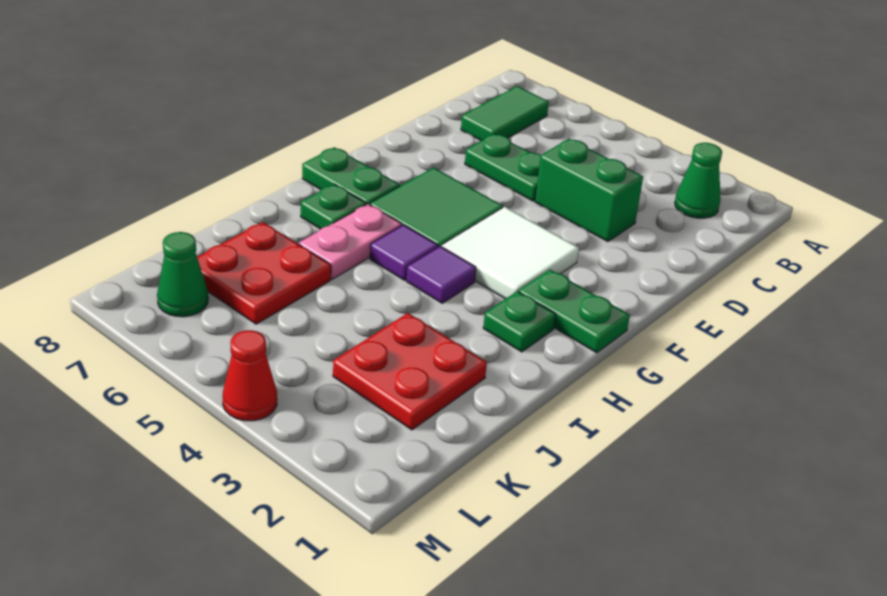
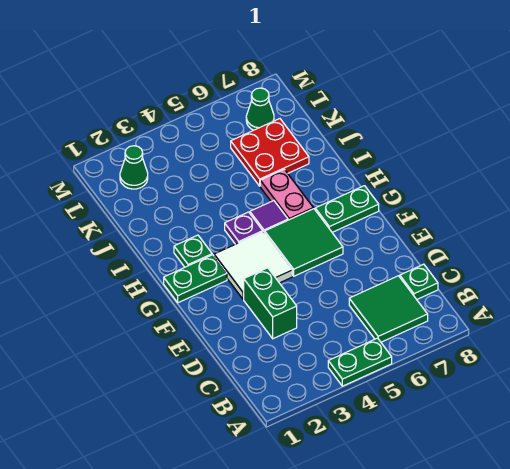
green cone B2 level 1 -> green cone L2 level 1
green tile B7:C7 level 1 -> green tile B6:C7 level 1
green brick D3:D4 level 1 -> green brick D3:E3 level 1
green plate D5:D6 level 1 -> green plate A4:A5 level 1
purple tile H4 level 1 -> purple plate H4 level 1
green plate H7 level 1 -> green plate C8 level 1
red plate J2:K3 level 1 -> none
red cone M4 level 1 -> none

